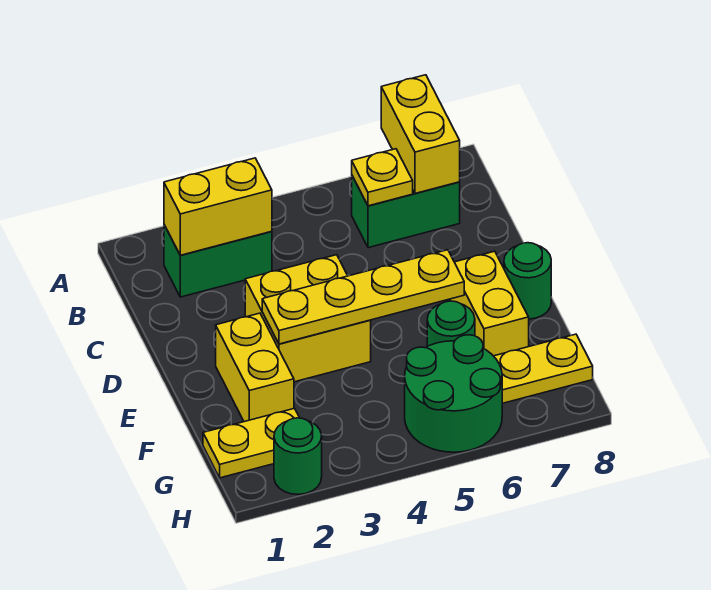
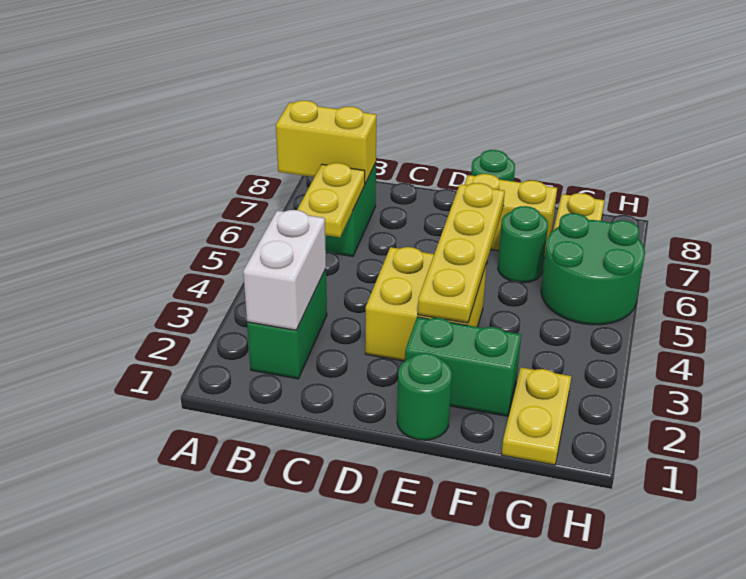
yellow brick B2:B3 level 2 -> white brick B2:B3 level 2
yellow plate B6 level 2 -> yellow plate B5:B6 level 2
yellow brick E2:F2 level 1 -> green brick E2:F2 level 1
green round brick H2 level 1 -> green round brick E1 level 1

